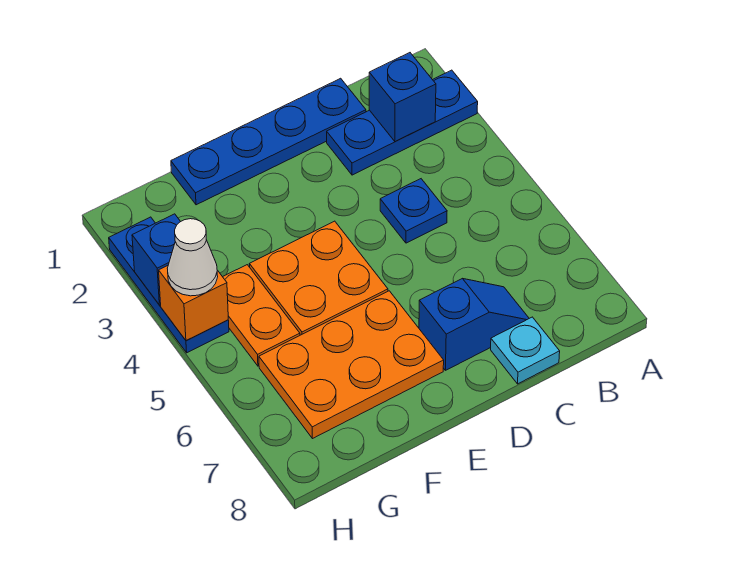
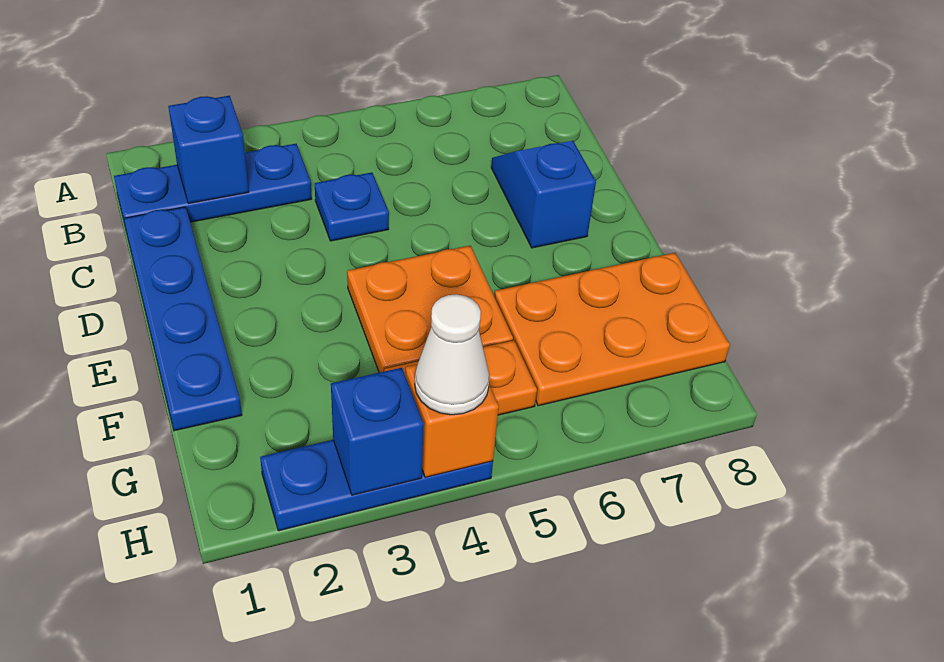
blue plate A2:C2 level 1 -> blue plate B1:B3 level 1
cyan plate C8 level 1 -> none
orange plate E6:G7 level 1 -> orange plate F6:G8 level 1

